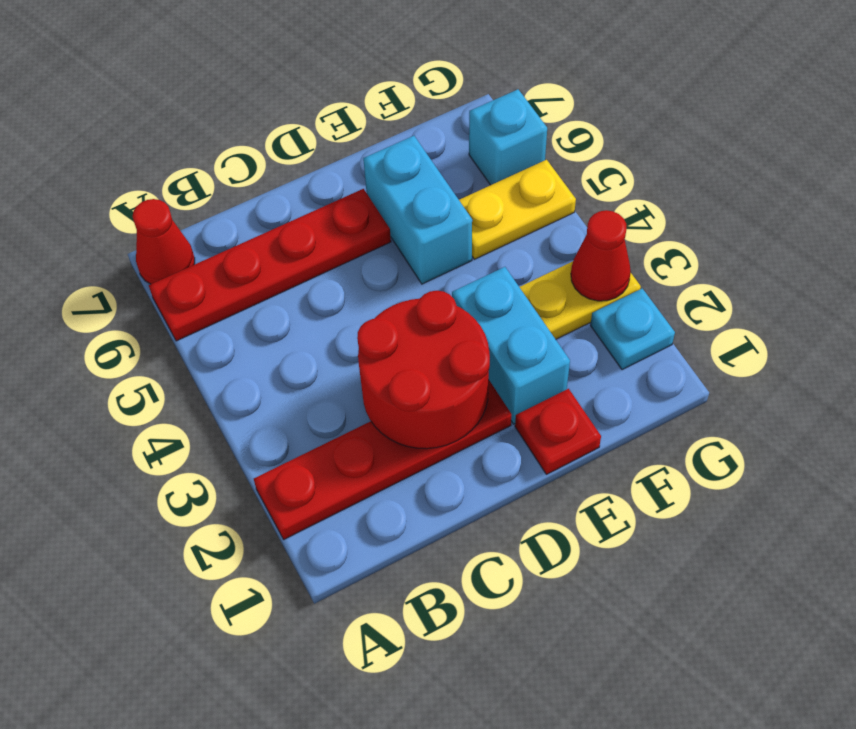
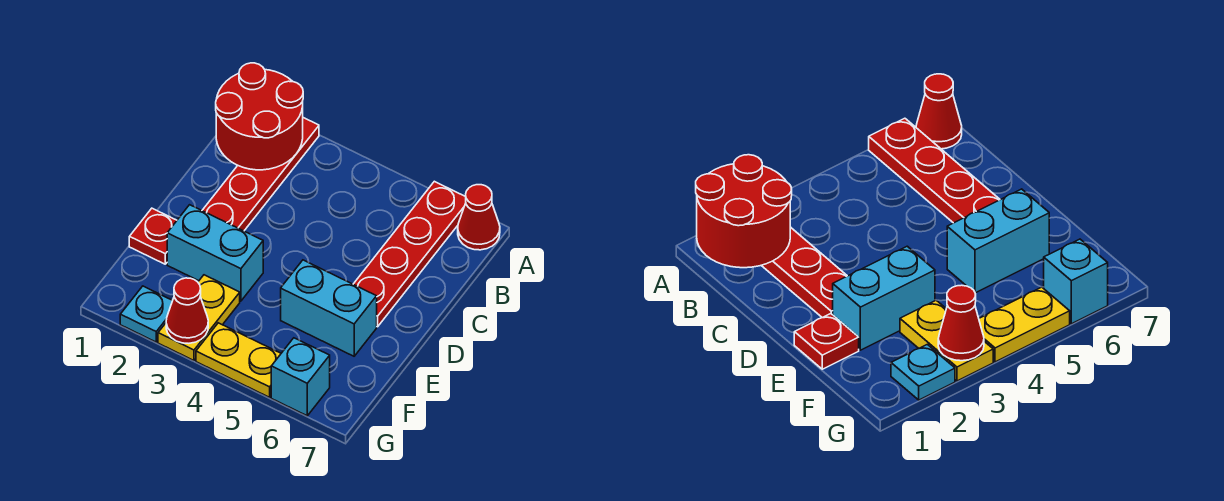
red round brick C2:D3 level 2 -> red round brick A1:B2 level 2
yellow plate F5:G5 level 1 -> yellow plate G4:G5 level 1

